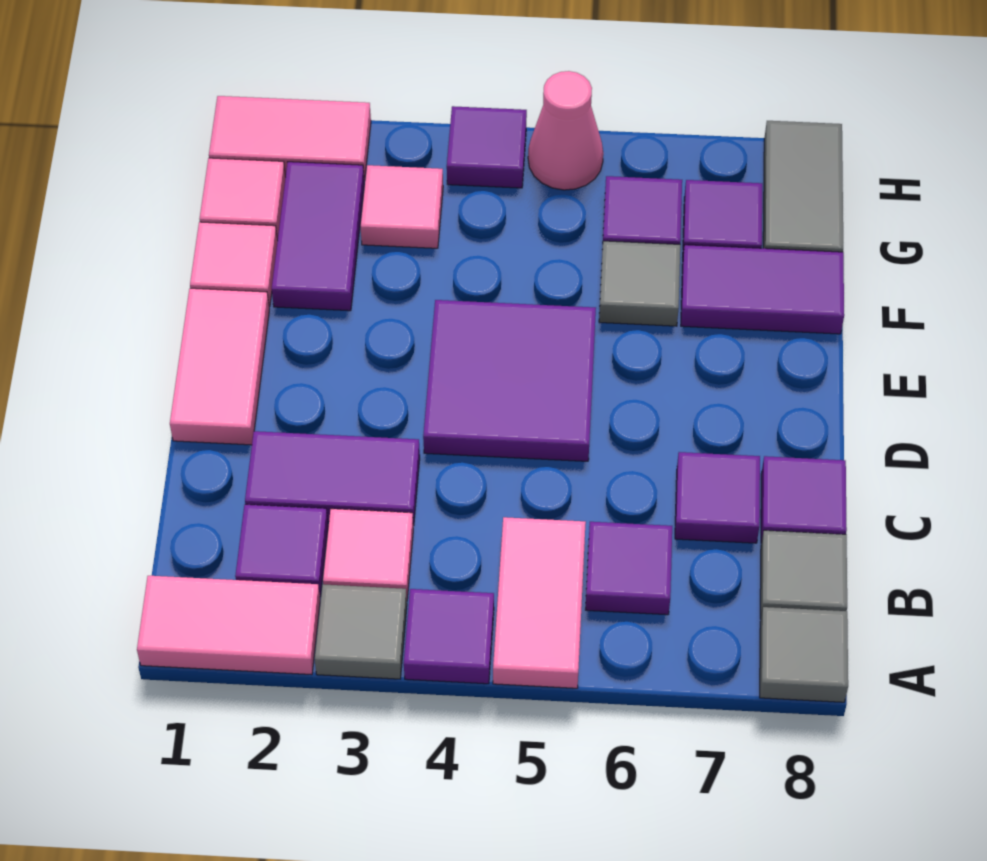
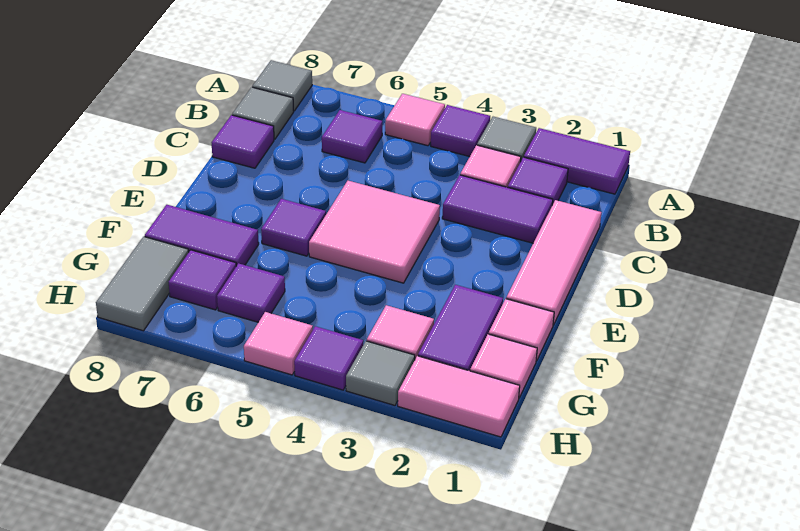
pink tile A1:A2 level 1 -> purple tile A1:A2 level 1
pink tile A5:B5 level 1 -> pink tile A5 level 1
purple tile C7 level 1 -> purple tile E6 level 1
pink tile D1:E1 level 1 -> pink tile C1:E1 level 1
purple tile D4:E5 level 1 -> pink tile D4:E5 level 1
grey tile F6 level 1 -> grey tile H3 level 1
pink cone H5 level 1 -> pink tile H5 level 1

